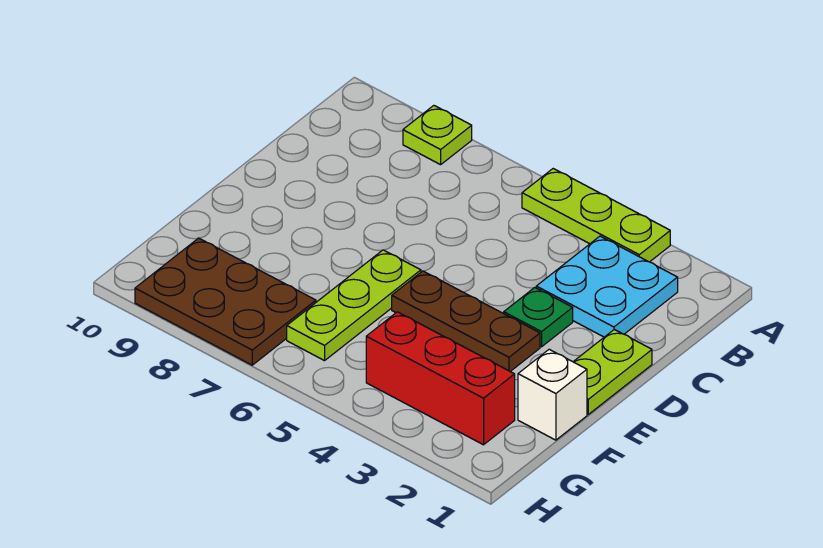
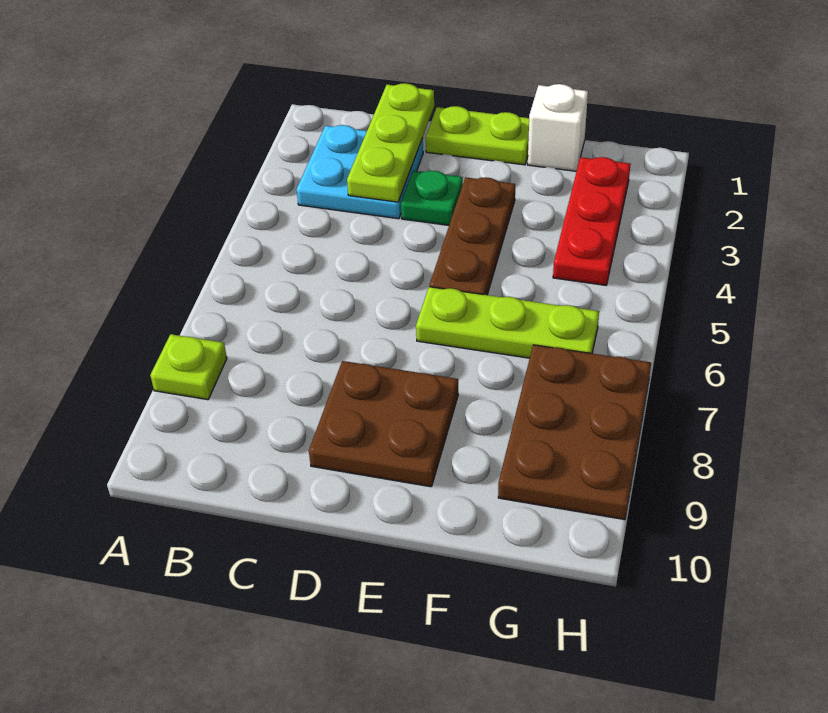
lime plate A3:A5 level 1 -> lime plate C1:C3 level 2
none -> brown plate D8:E9 level 1
red brick G2:G4 level 1 -> red plate G2:G4 level 1

